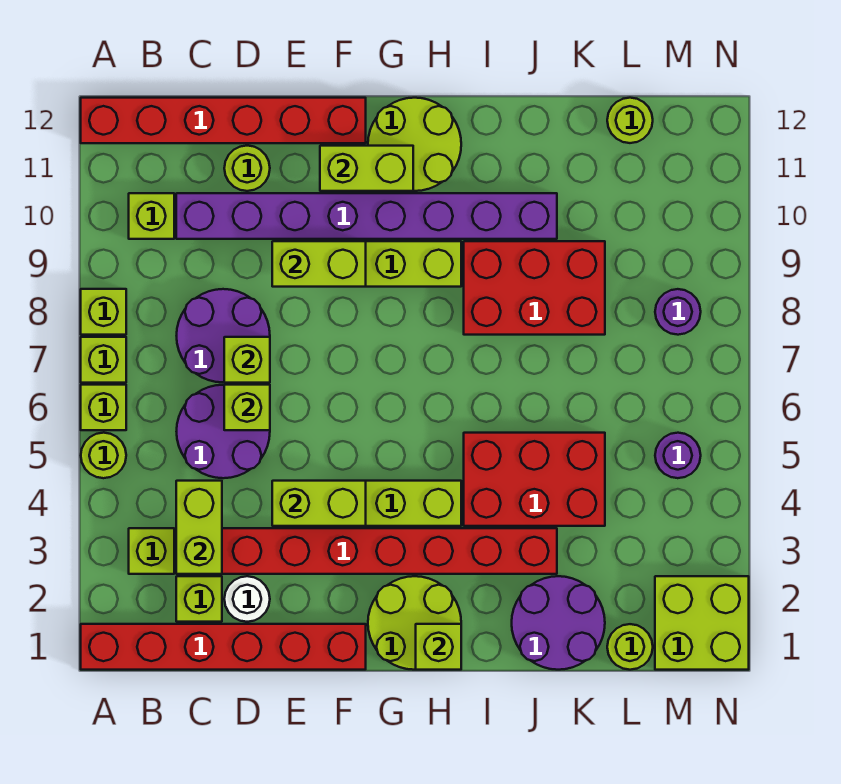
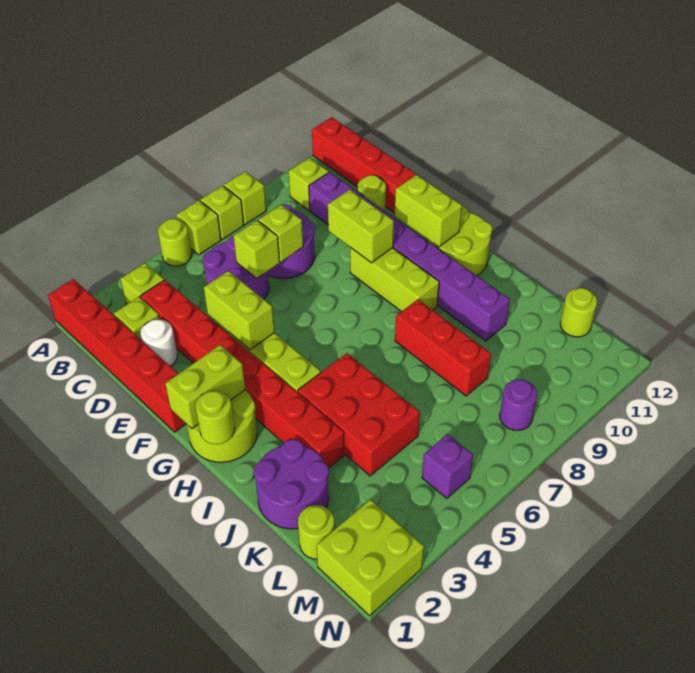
lime brick C3:C4 level 2 -> lime brick G1:G2 level 2
lime brick H1 level 2 -> lime round brick H1 level 2
red brick I8:K9 level 1 -> red brick I8:K8 level 1
purple round brick M5 level 1 -> purple brick M5 level 1

